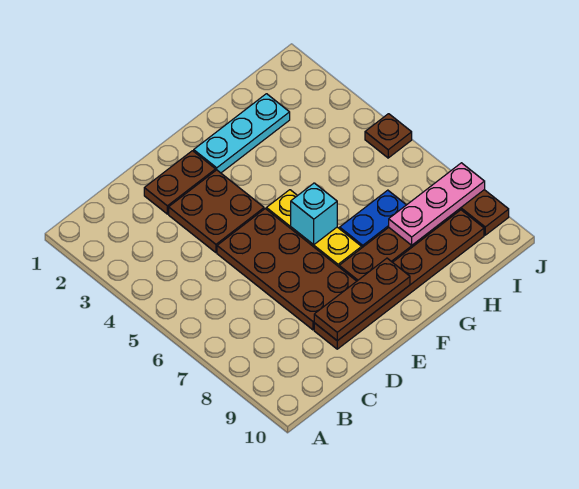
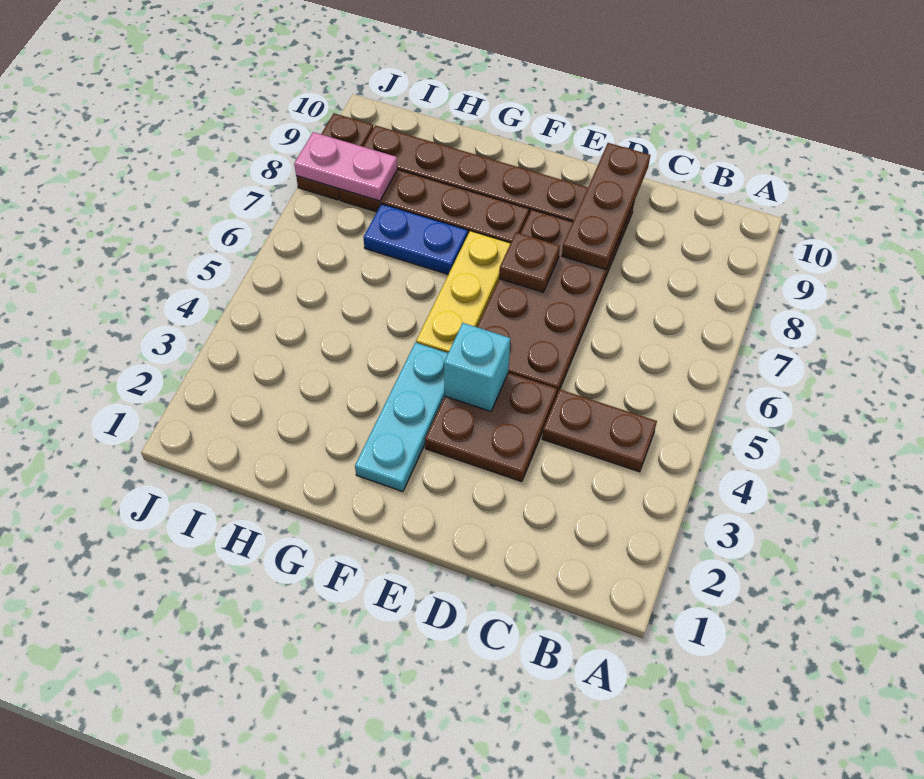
brown plate D2:E2 level 1 -> brown plate B4:C4 level 1
brown plate D9:F9 level 2 -> brown plate D8:D10 level 2
cyan plate F2:H2 level 1 -> cyan plate F2:F4 level 1
cyan brick F6 level 2 -> cyan brick E4 level 2
pink plate H8:J8 level 2 -> pink plate I8:J8 level 2
brown plate J5 level 1 -> brown plate E7 level 2

